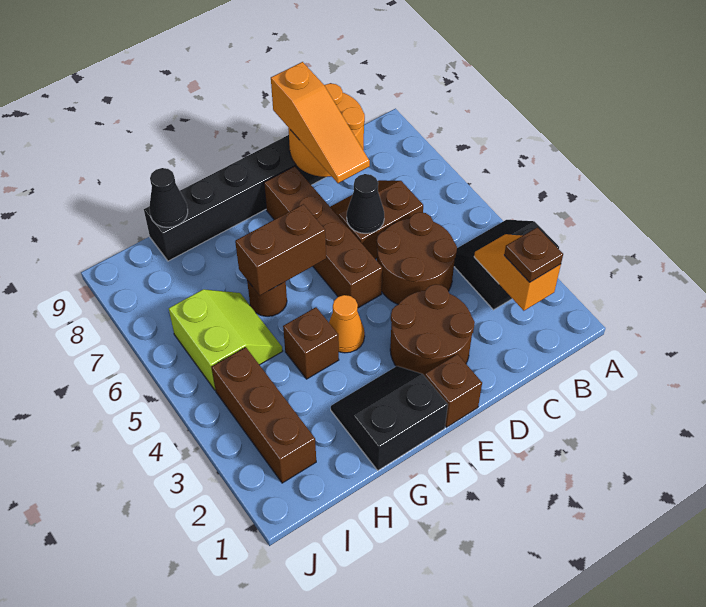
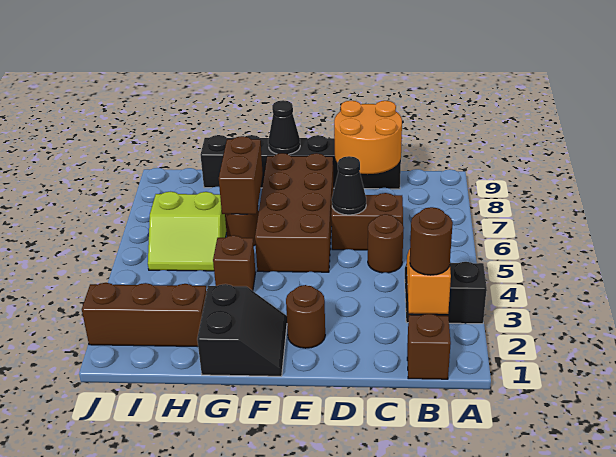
brown plate B2 level 3 -> brown round brick B2 level 3
brown round brick C4:D5 level 1 -> brown round brick C5 level 1
brown round brick D2:E3 level 1 -> brown round brick E2 level 1
orange slope D7:D9 level 3 top 9 -> none
brown brick E1 level 1 -> brown brick B1 level 1
brown brick E5:E8 level 1 -> brown brick E5:F8 level 1
black slope F1:G2 level 1 top 1 -> black slope F1:G2 level 1 top G
orange cone F4 level 1 -> none
brown brick F6:G6 level 2 -> brown brick G6:G7 level 2
lime slope H5:I6 level 1 top I -> lime slope H5:I6 level 1 top 6
black cone H9 level 2 -> black cone F9 level 2
brown brick I2:I4 level 1 -> brown brick H2:J2 level 1

